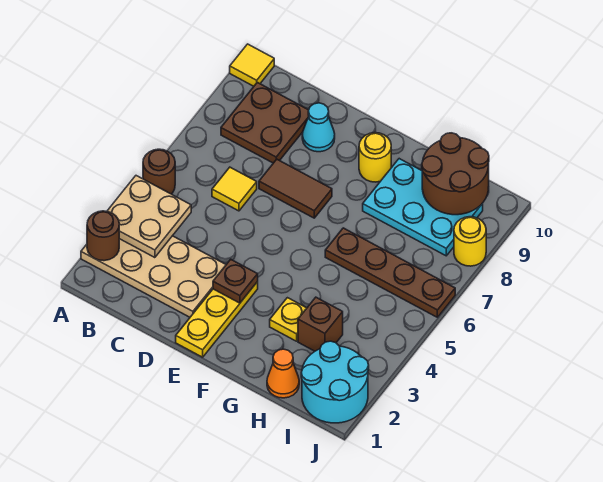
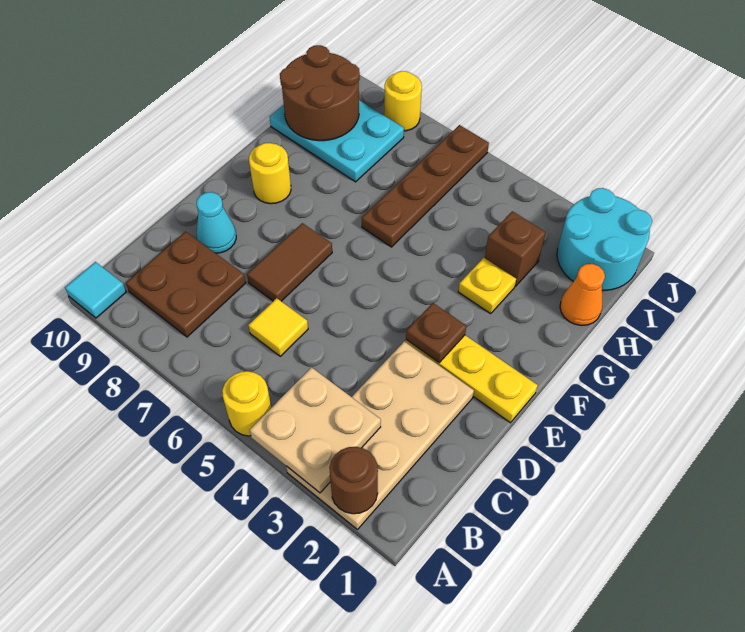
brown round brick A5 level 1 -> yellow round brick A5 level 1
yellow tile A10 level 1 -> cyan tile A10 level 1
cyan plate G8:I9 level 1 -> cyan plate H8:I10 level 1

